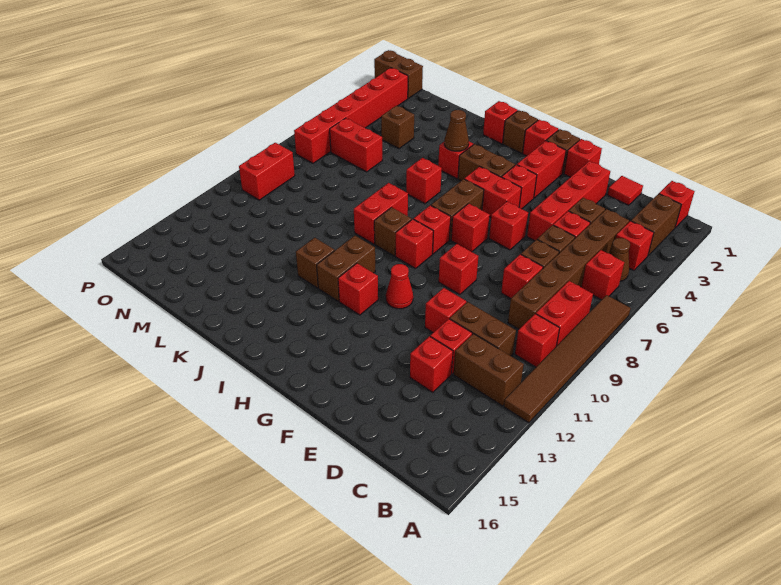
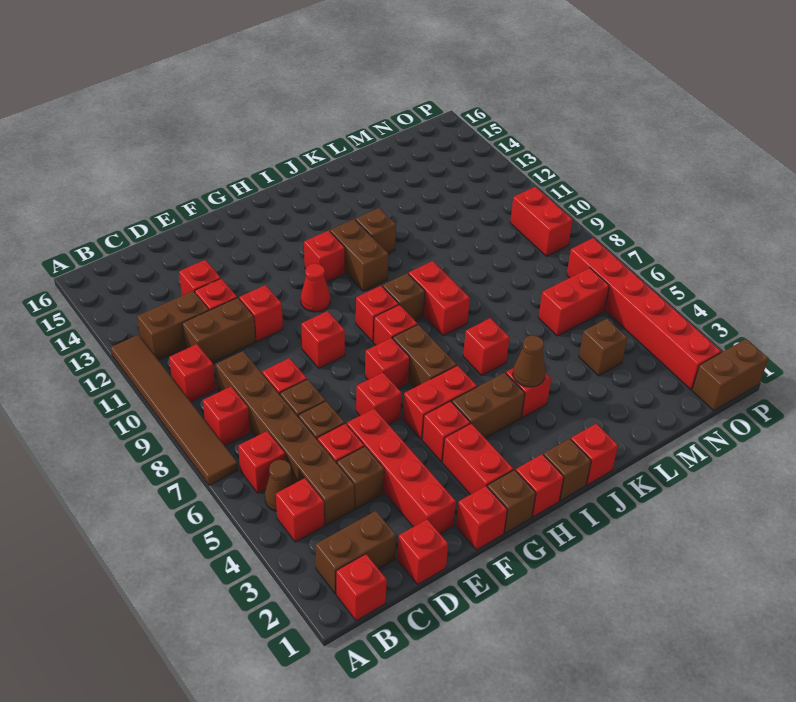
brown brick B2:B3 level 1 -> brown brick B2:C2 level 1
red brick B8:B9 level 1 -> red brick B8 level 1
red tile D1 level 1 -> red brick D1 level 1

